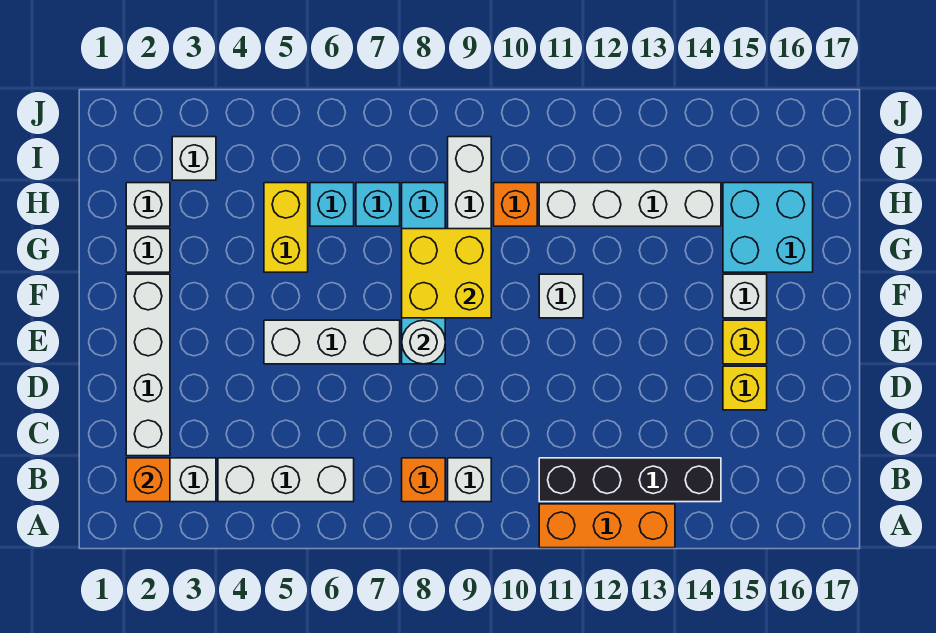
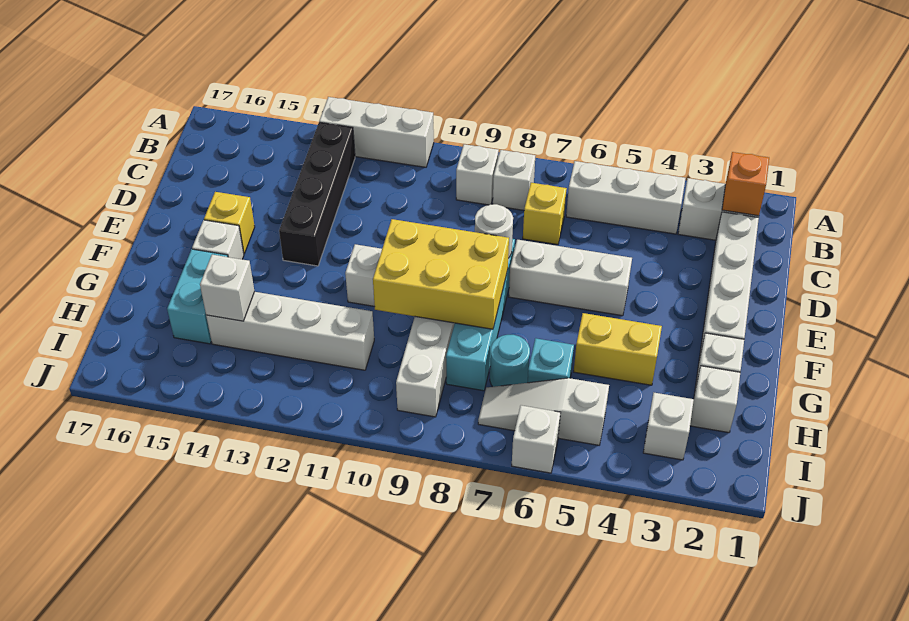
orange brick A11:A13 level 1 -> white brick A11:A13 level 1
orange brick B8 level 1 -> white brick B8 level 1
black brick B11:B14 level 1 -> black brick B13:E13 level 1
yellow brick D15 level 1 -> yellow brick C7 level 1
yellow brick F8:G9 level 2 -> yellow brick F8:G10 level 2
yellow brick G5:H5 level 1 -> yellow brick G4:G5 level 1
cyan brick G15:H16 level 1 -> cyan brick G15:H15 level 1
cyan brick H7 level 1 -> cyan round brick H7 level 1
orange brick H10 level 1 -> none
none -> white brick H14 level 2
none -> white slope I5:I7 level 1 top 5
none -> white brick J6 level 1

